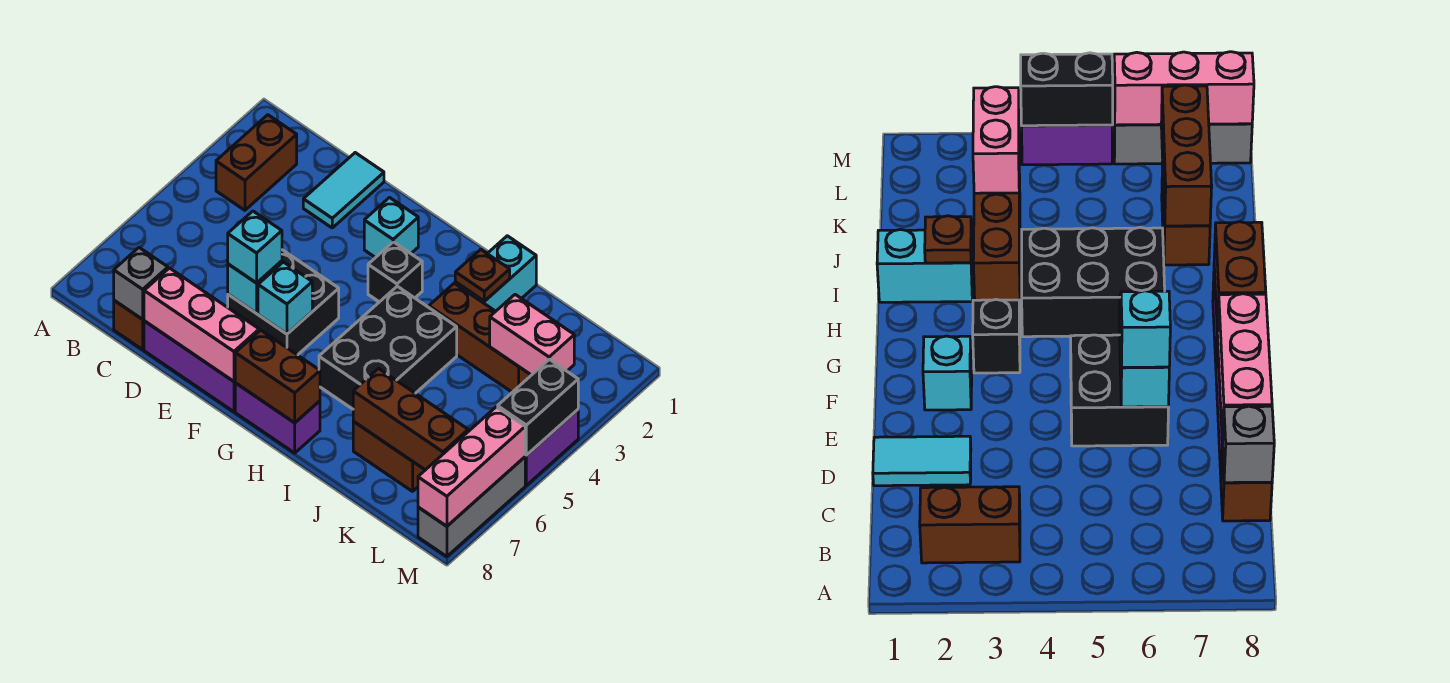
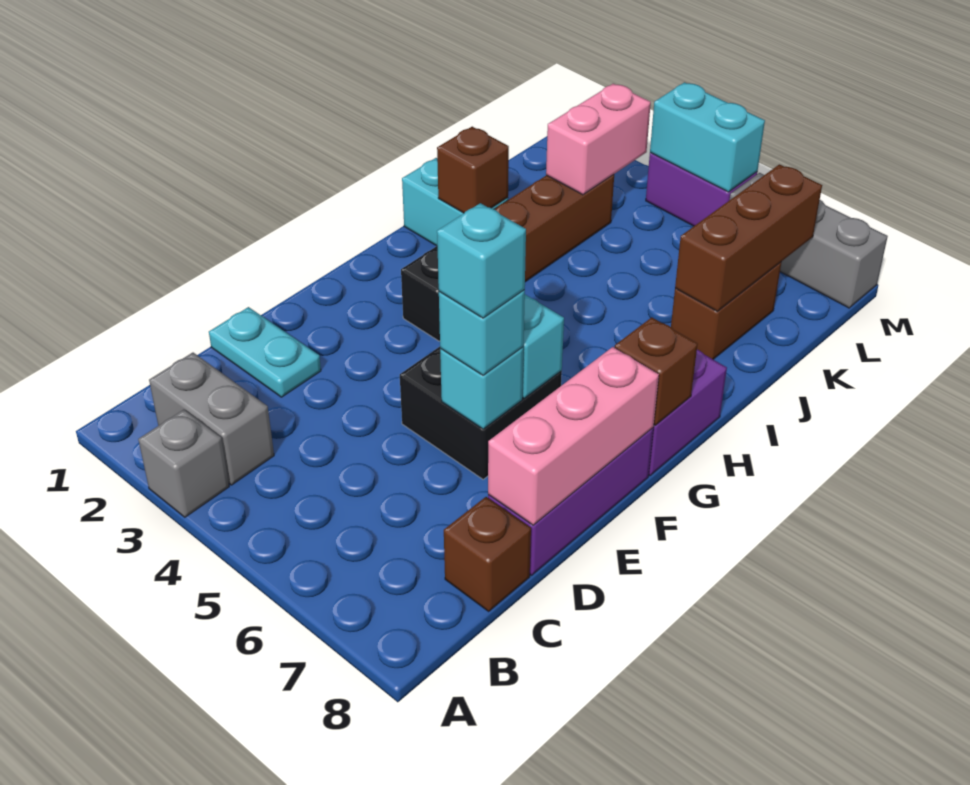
brown brick B2:B3 level 1 -> grey brick B2:B3 level 1
grey brick C8 level 2 -> grey brick A3 level 1
cyan tile D1:D2 level 1 -> cyan plate D1:D2 level 1
cyan brick F2 level 1 -> cyan brick E6 level 4
brown brick G8:H8 level 2 -> brown brick G8 level 2
black brick H4:I6 level 1 -> none
brown plate I2 level 2 -> brown brick I2 level 2
black brick M4:M5 level 2 -> cyan brick M4:M5 level 2
pink brick M6:M8 level 2 -> none

